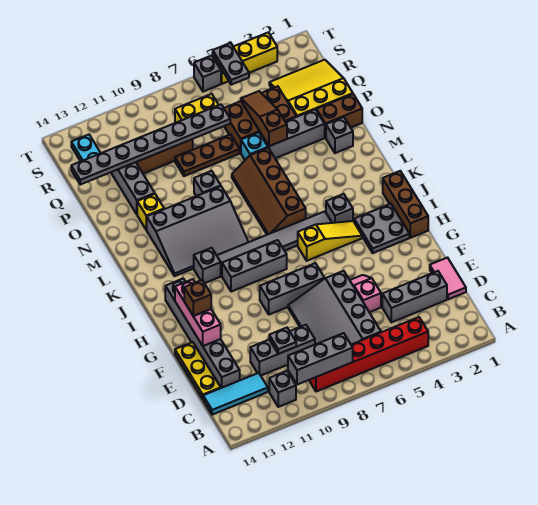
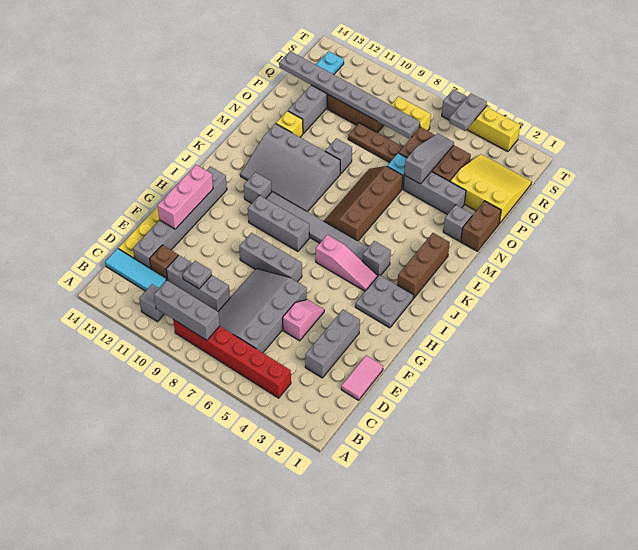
grey brick D2:D4 level 1 -> grey brick D3:F3 level 1
brown brick G13 level 3 -> brown brick D12 level 1
brown brick H1:J1 level 1 -> brown brick J2:L2 level 1
yellow slope I4:I6 level 1 top 6 -> pink slope I4:I6 level 1 top 6
brown brick O1:O2 level 1 -> brown brick N1:O1 level 1
brown slope O5:Q5 level 2 top O -> grey slope O5:Q5 level 2 top O

